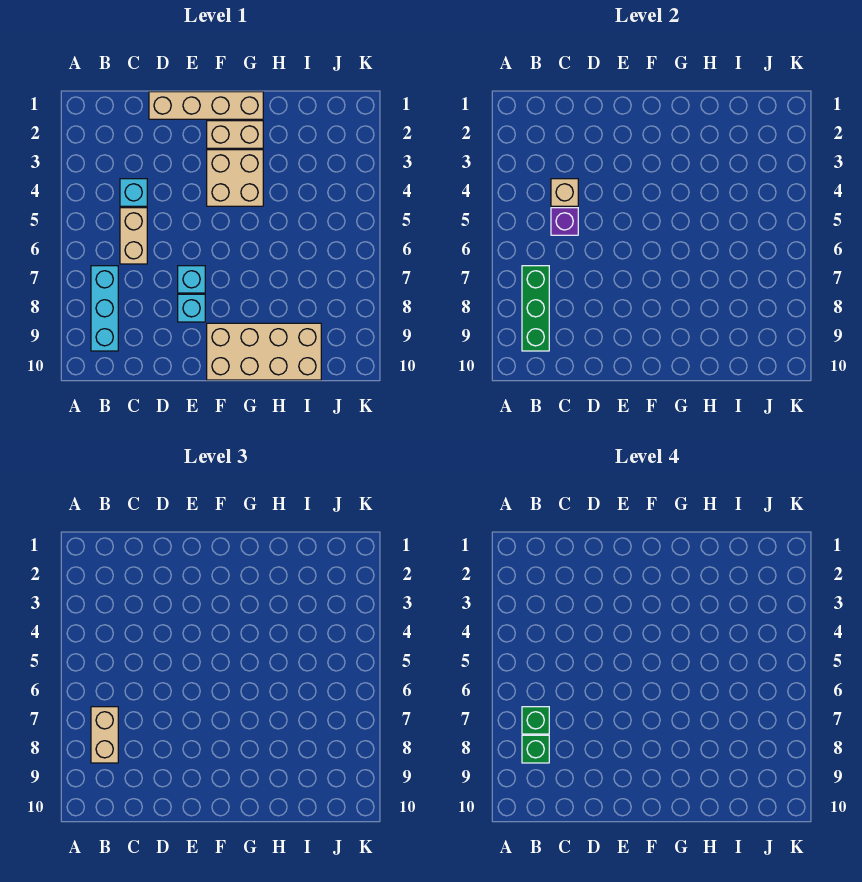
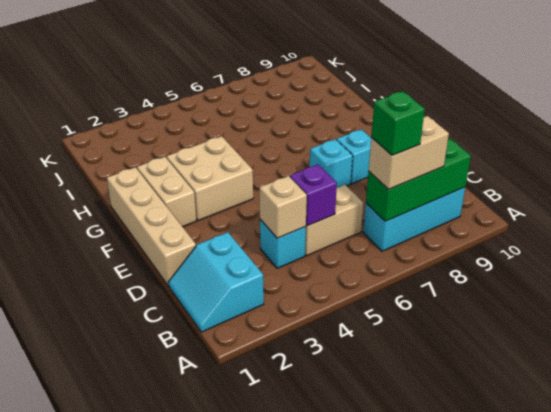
none -> cyan slope B1:C2 level 1 top 2
green brick B8 level 4 -> none
tan brick F9:I10 level 1 -> none

